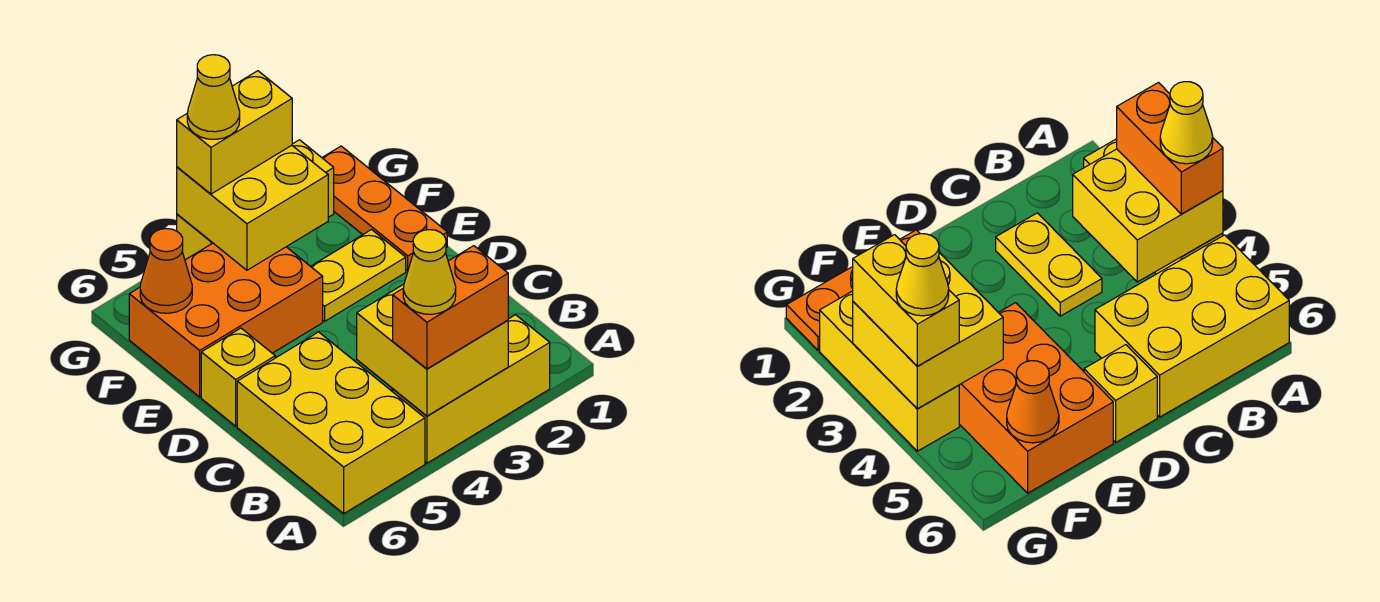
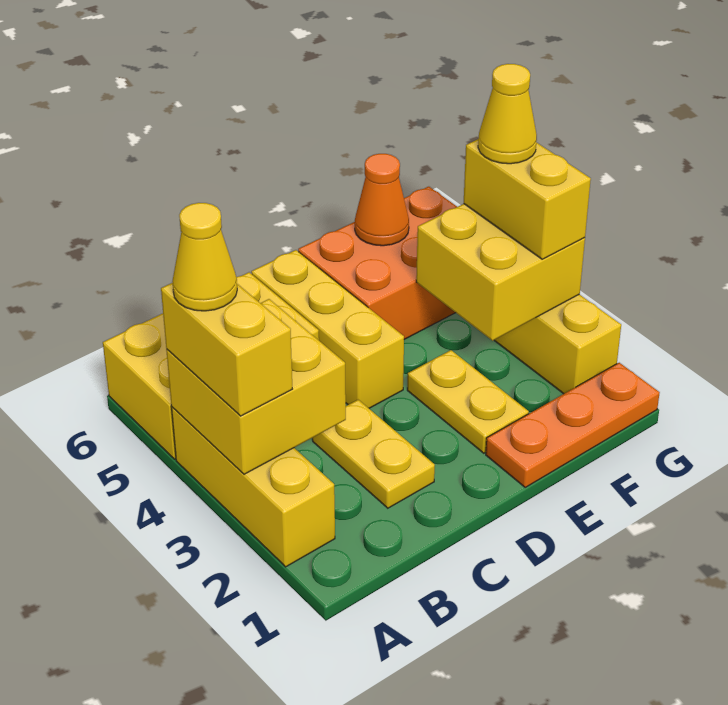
orange brick A3:A4 level 3 -> yellow brick A3:A4 level 3
yellow brick D6 level 1 -> yellow brick D4:D6 level 1
orange brick E4:F6 level 1 -> orange brick E5:G6 level 1

